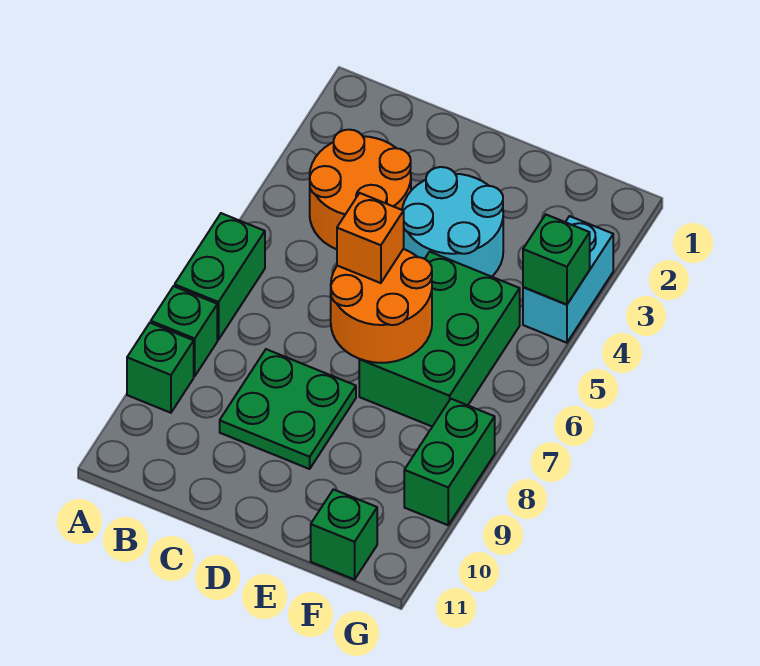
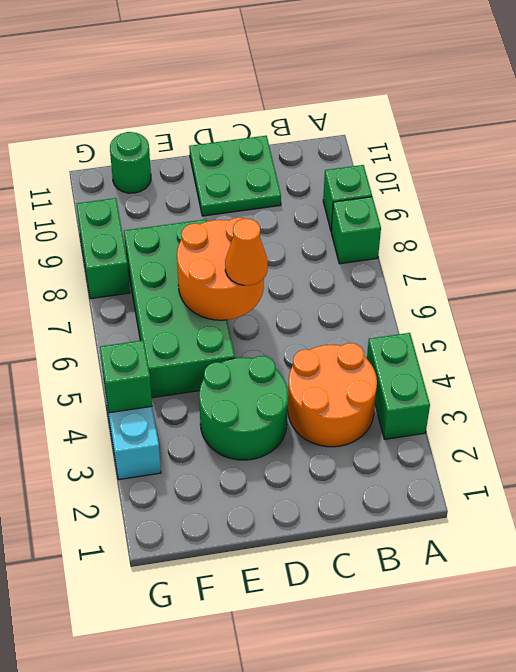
green brick A6:A7 level 1 -> green brick A3:A4 level 1
green plate C8:D9 level 1 -> green plate C10:D11 level 1
cyan round brick D3:E4 level 1 -> green round brick D3:E4 level 1
orange brick D6 level 3 -> orange cone D6 level 3
green brick E5:F7 level 1 -> green brick E5:F8 level 1
green brick F11 level 1 -> green round brick F11 level 1

